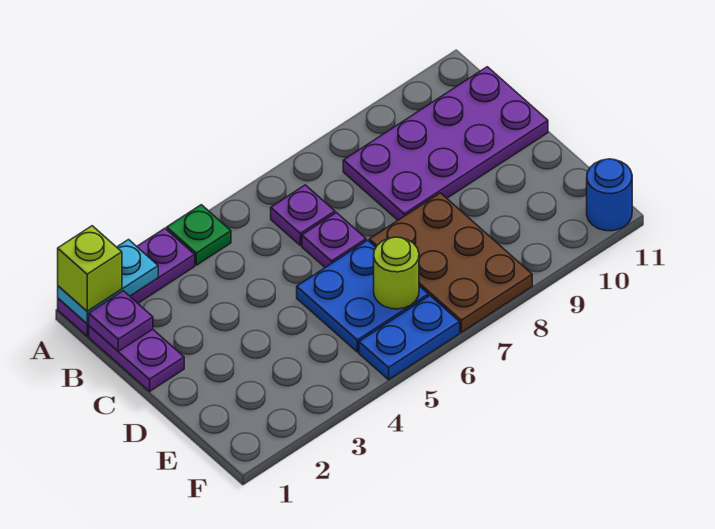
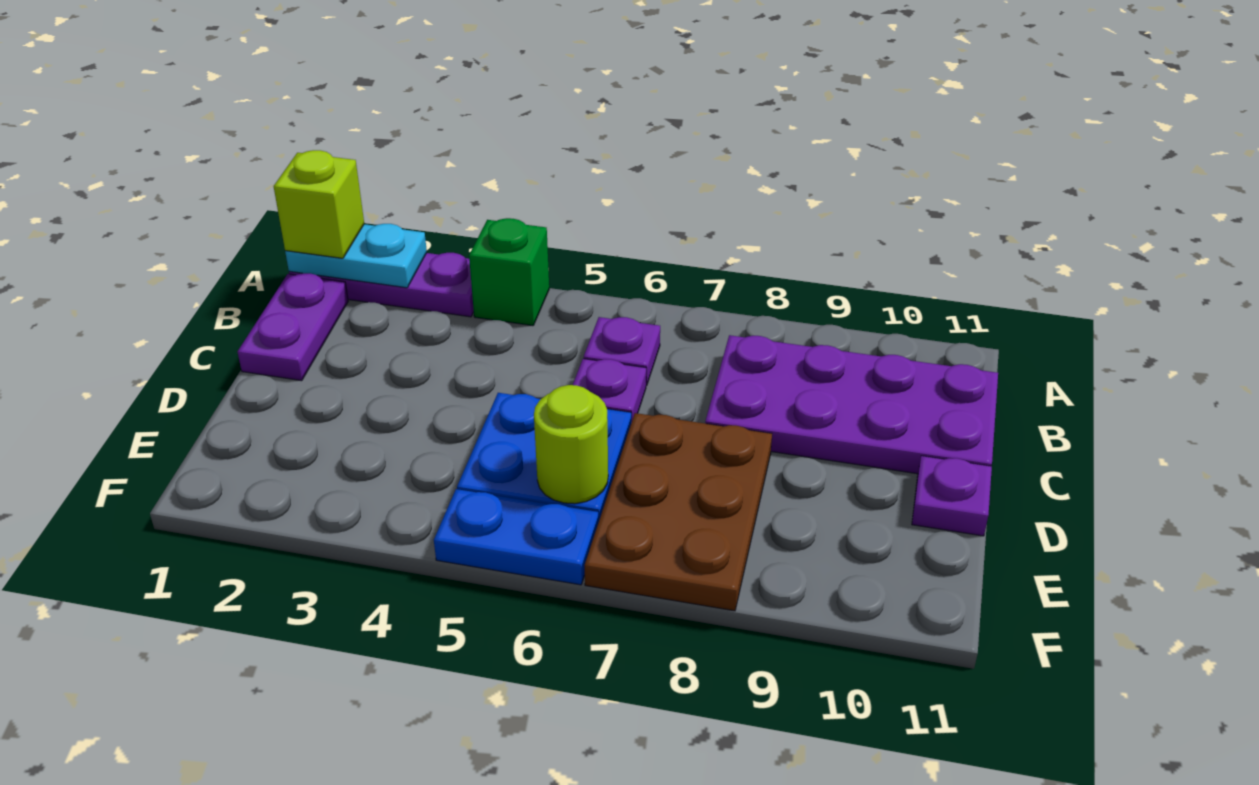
green plate A4 level 1 -> green brick A4 level 1
purple plate B1 level 2 -> purple plate D11 level 1
blue round brick F11 level 1 -> none

